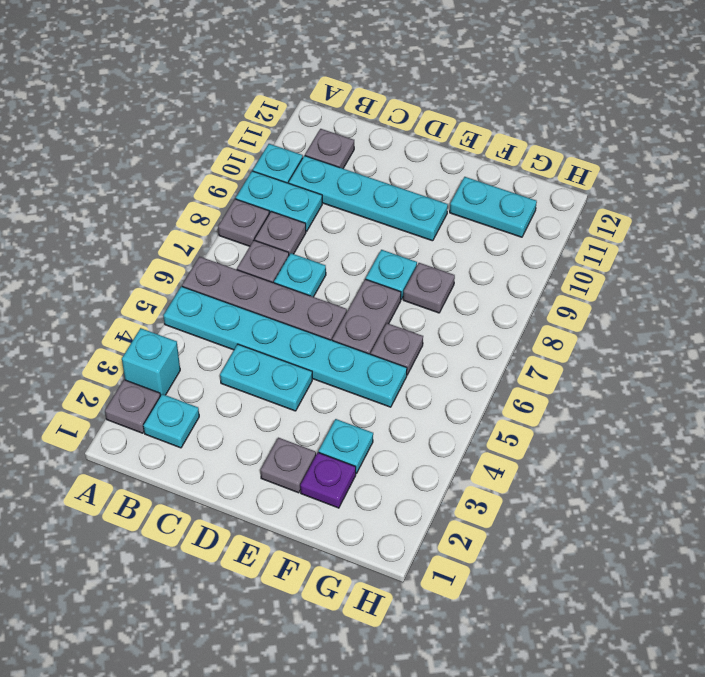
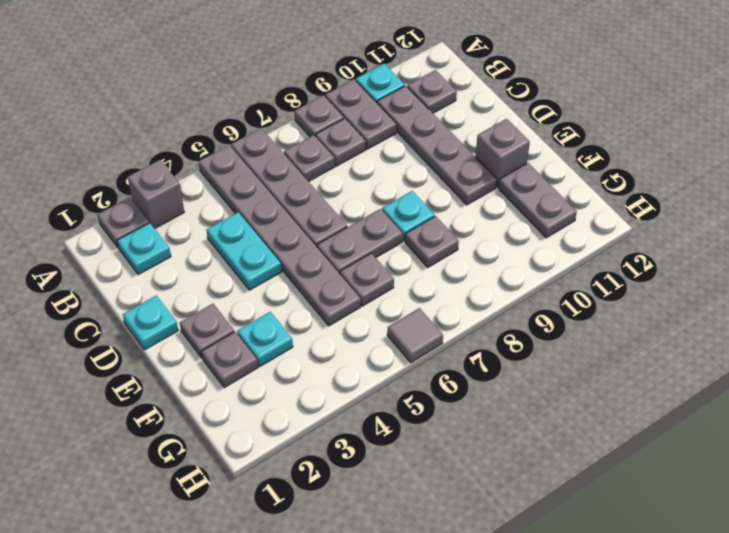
cyan brick A3 level 1 -> grey brick A3 level 1
cyan plate A5:F5 level 1 -> grey plate A5:F5 level 1
cyan plate A9:B9 level 1 -> grey plate A9:B9 level 1
cyan plate B10:E10 level 1 -> grey plate B10:E10 level 1
cyan plate C7 level 1 -> cyan plate D1 level 1
none -> grey brick E11 level 1
purple plate F2 level 1 -> grey plate F2 level 1
cyan plate F11:G11 level 1 -> grey plate F11:G11 level 1
none -> grey tile H6 level 1

